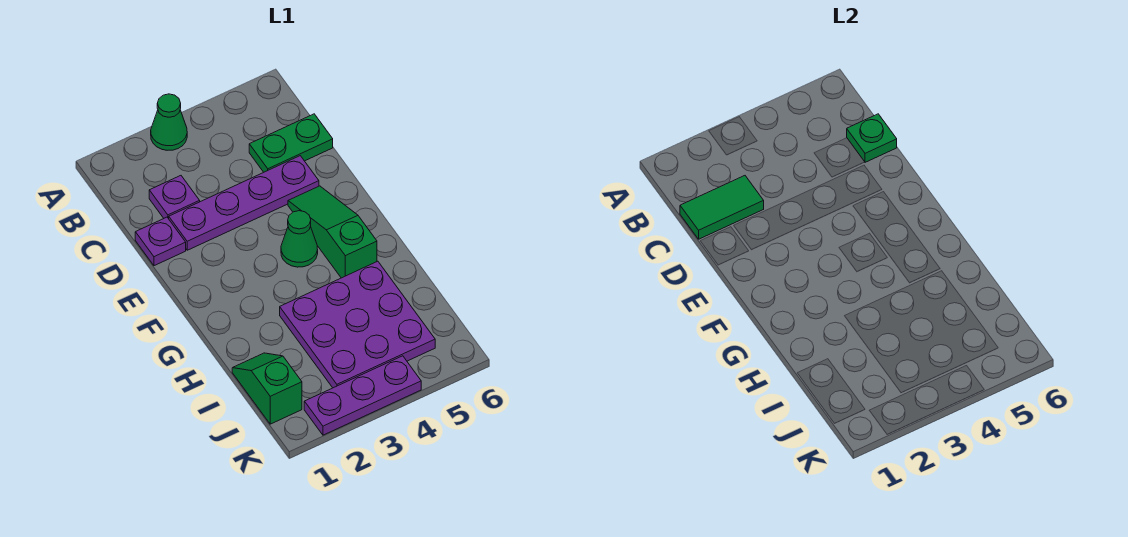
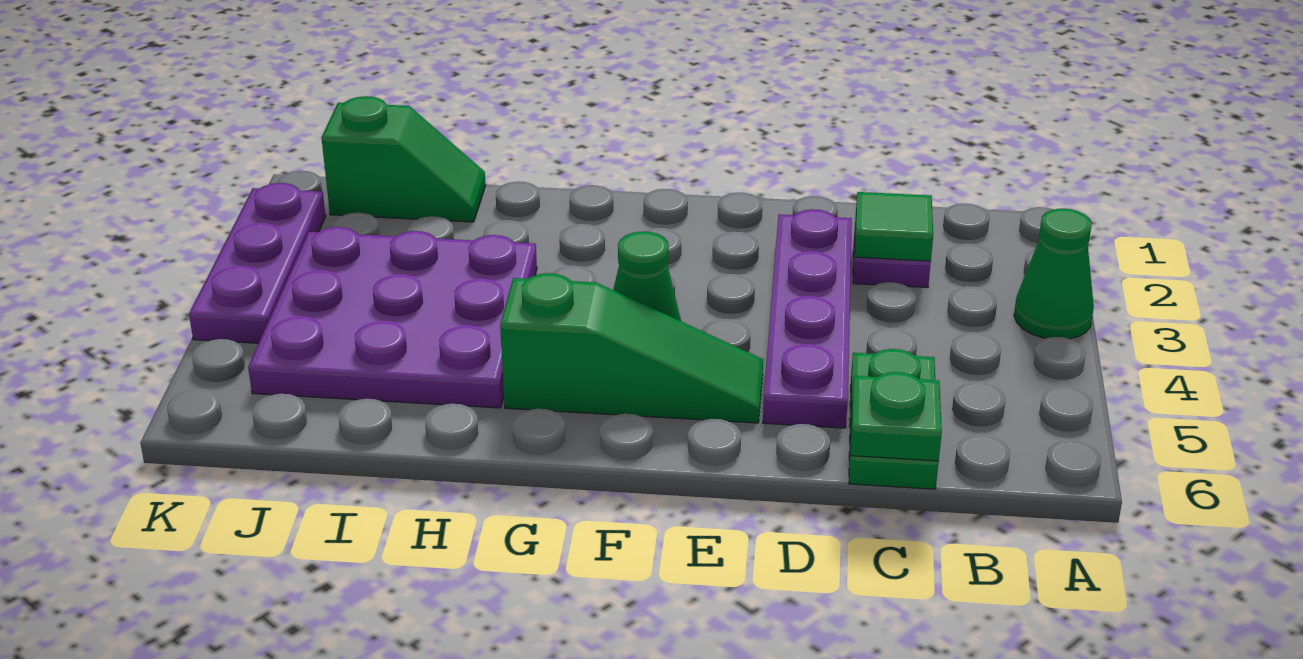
green tile C1:C2 level 2 -> green tile C2 level 2
purple plate D1 level 1 -> none

